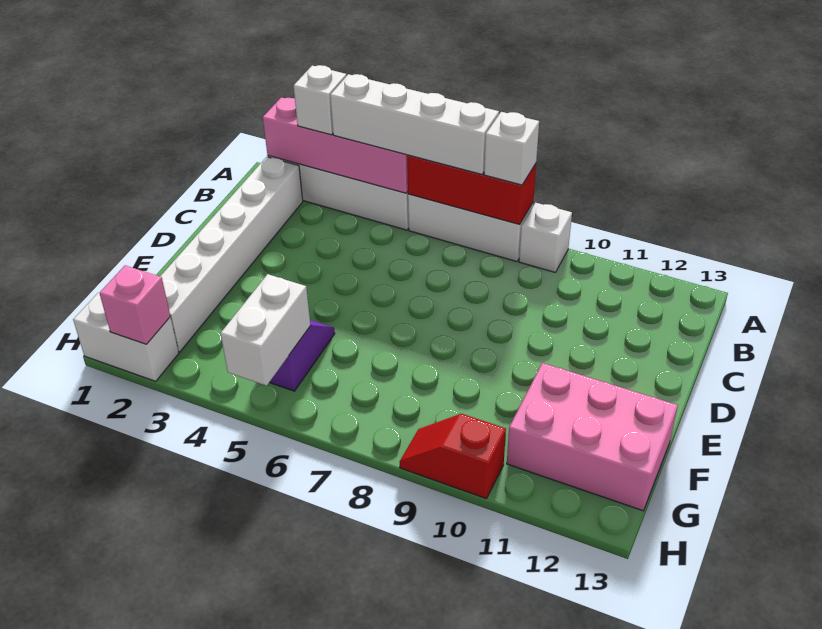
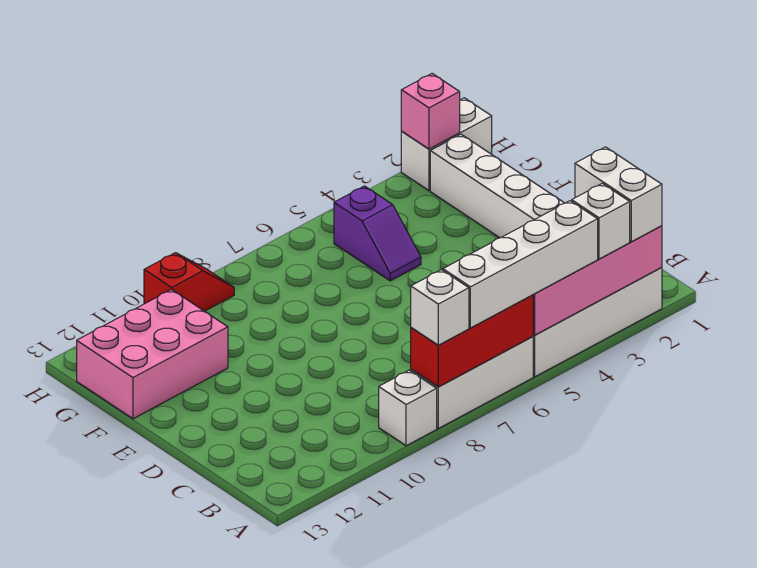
white brick G5:H5 level 2 -> white brick A2:B2 level 3

